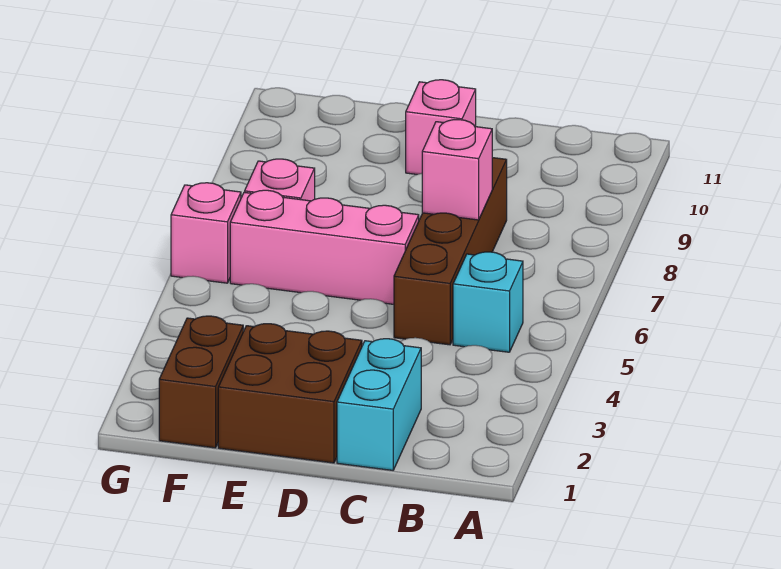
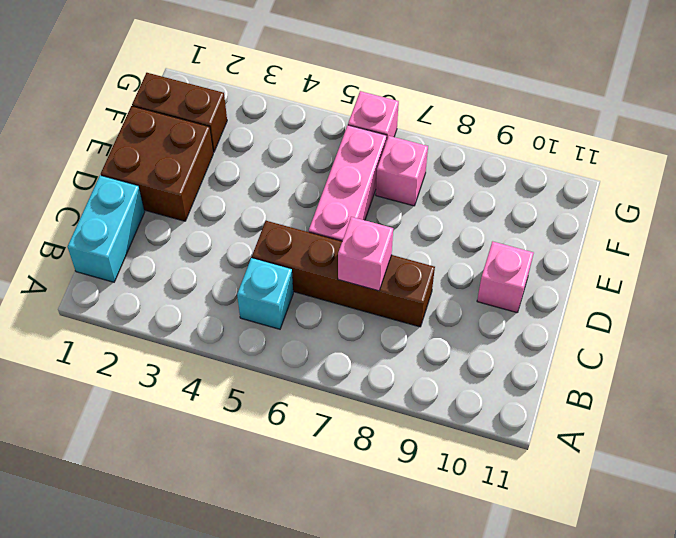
cyan brick C1:C2 level 1 -> cyan brick B1:C1 level 1

